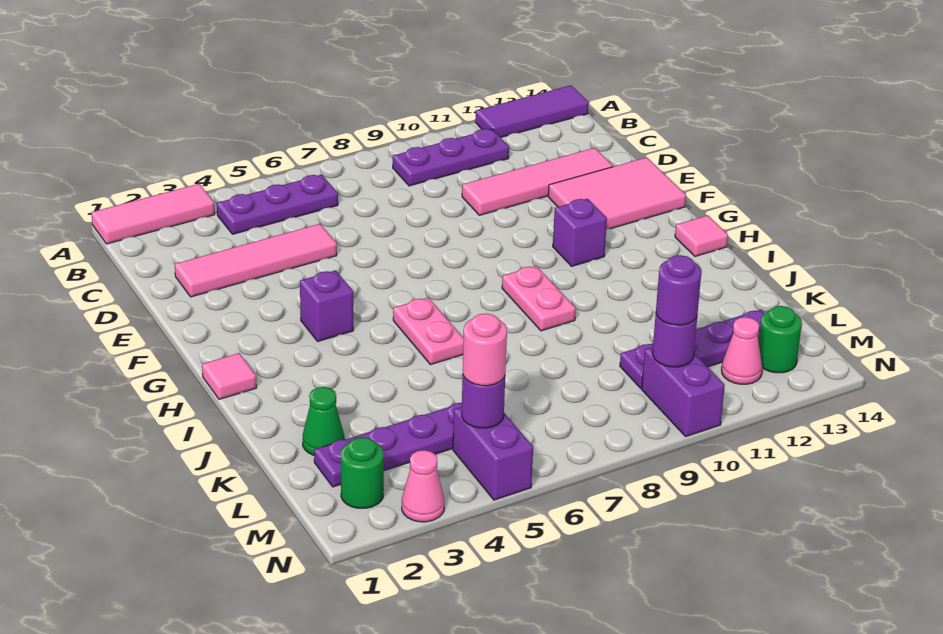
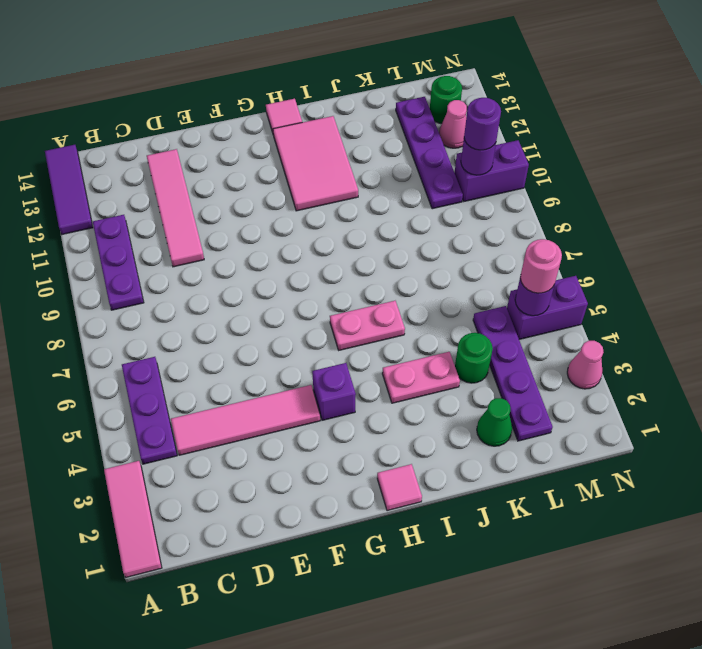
pink tile D2:D5 level 1 -> pink tile C4:F4 level 1
pink tile E12:F14 level 1 -> pink tile H11:I13 level 1
purple brick G11 level 1 -> none
pink plate H9:I9 level 1 -> pink plate I4:J4 level 1
green round brick M2 level 1 -> green round brick K4 level 1

